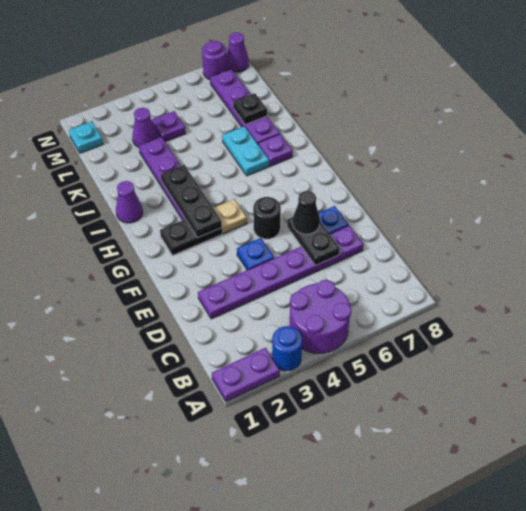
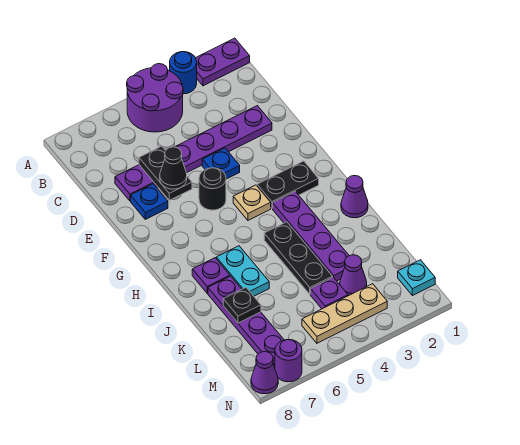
black plate G3:I3 level 2 -> black plate I4:K4 level 1
none -> tan plate M3:M5 level 1

